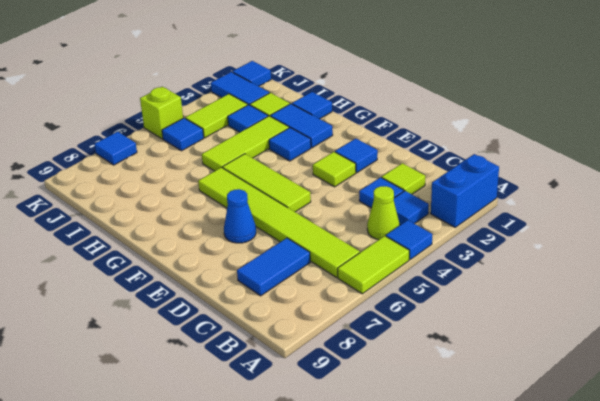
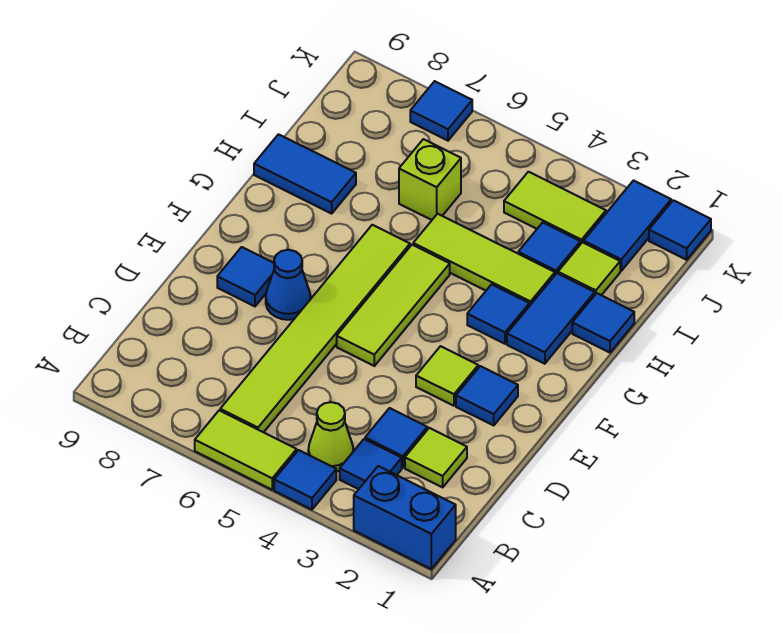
blue tile C7:C8 level 1 -> blue tile H8:H9 level 1
blue tile J5 level 1 -> blue tile E8 level 1
lime brick K5 level 1 -> lime brick I6 level 1

